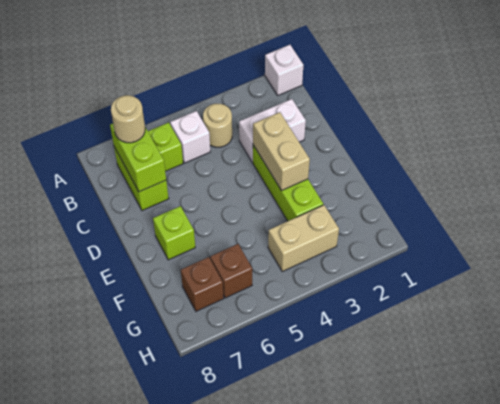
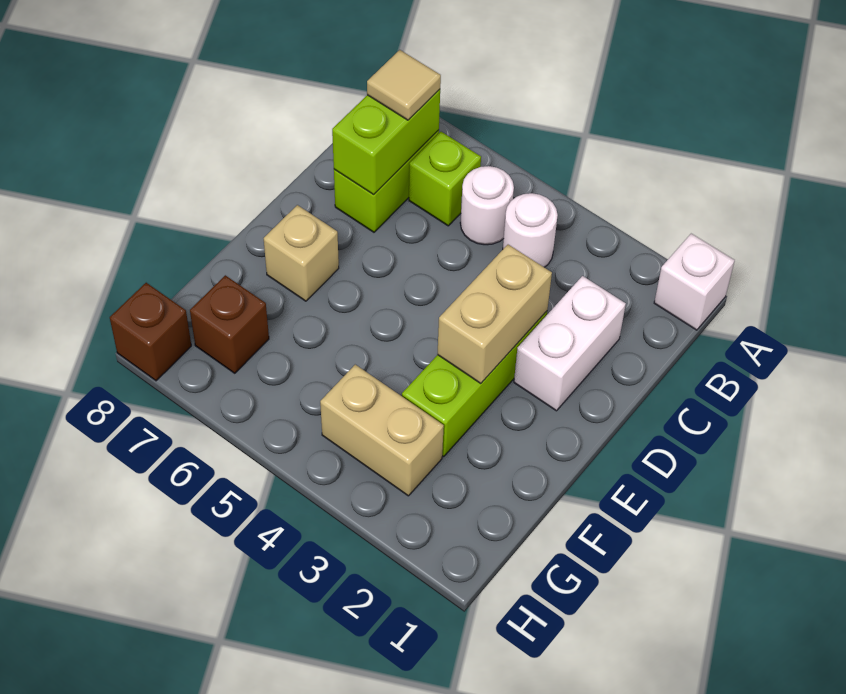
tan round brick B4 level 1 -> white round brick B4 level 1
white brick B5 level 1 -> white round brick B5 level 1
tan round brick B7 level 3 -> tan tile B7 level 3
white brick C2:C3 level 1 -> white brick C2:D2 level 1
lime brick E7 level 1 -> tan brick E7 level 1
brown brick G6 level 1 -> brown brick H8 level 1

